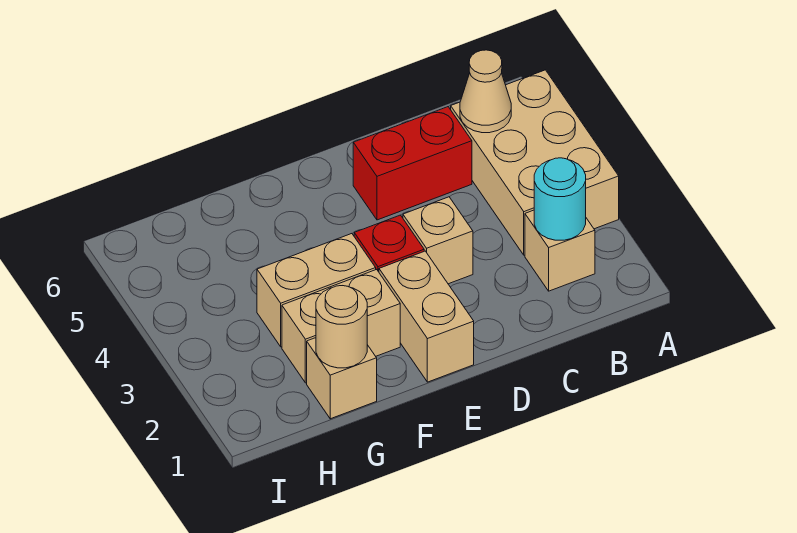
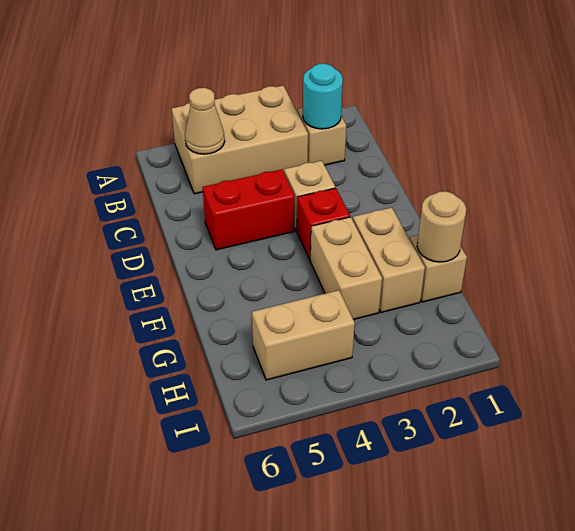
red brick C5:D5 level 1 -> red brick D4:D5 level 1
tan brick E1:E2 level 1 -> tan brick H4:H5 level 1

